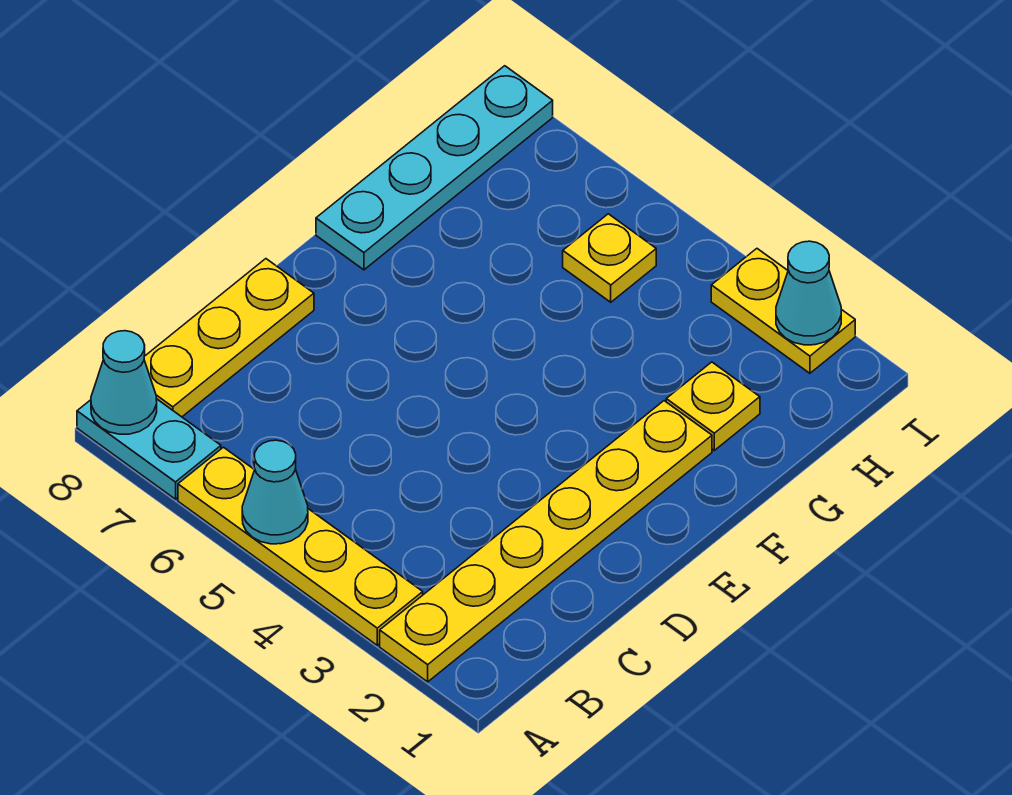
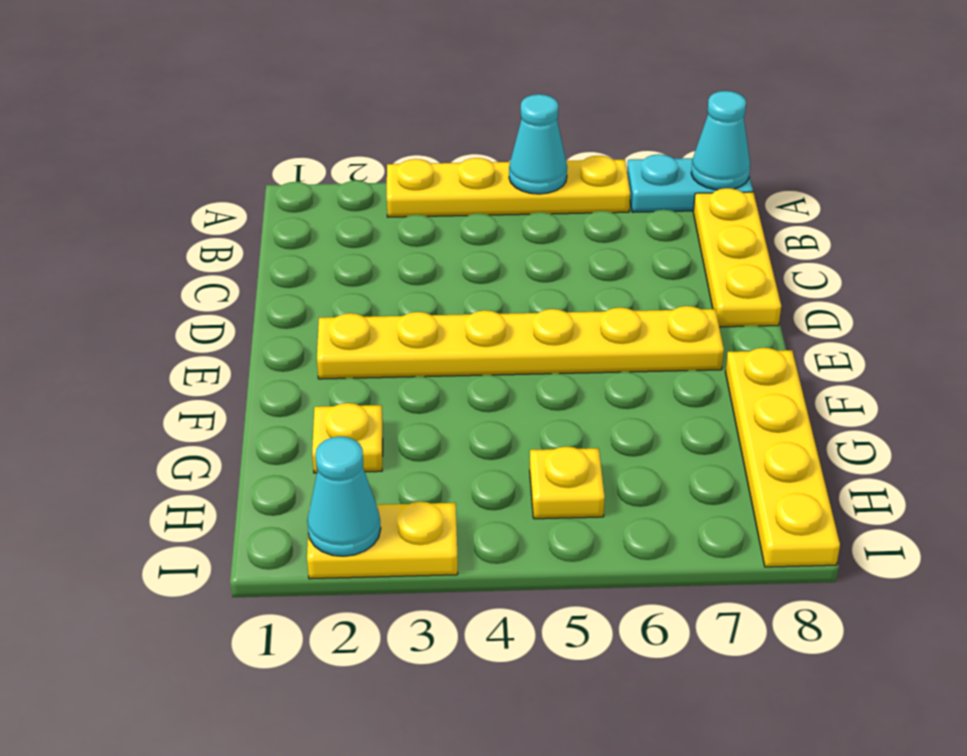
yellow plate A2:F2 level 1 -> yellow plate E2:E7 level 1
cyan plate F8:I8 level 1 -> yellow plate F8:I8 level 1

